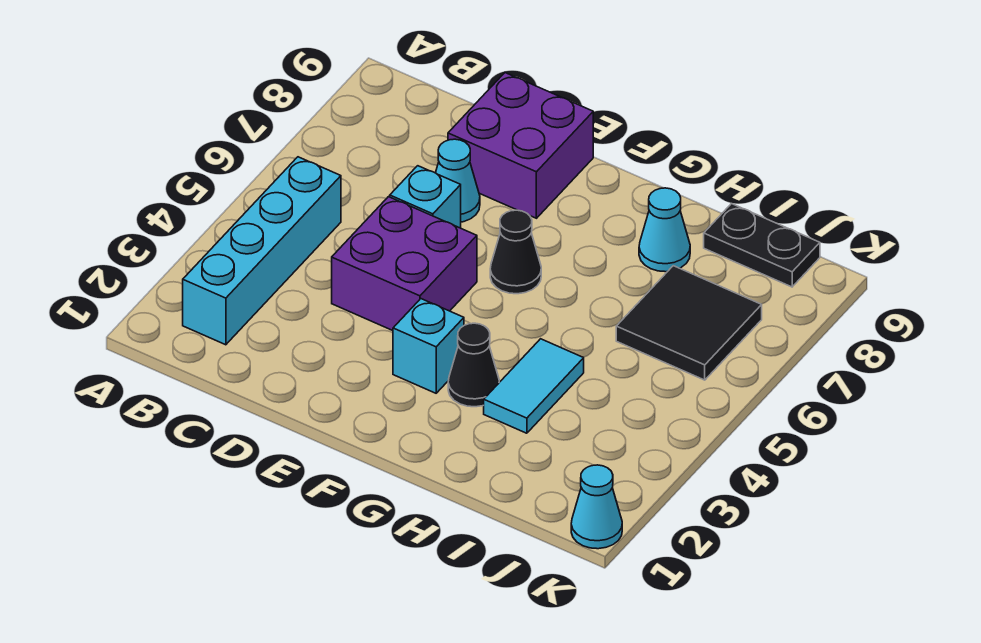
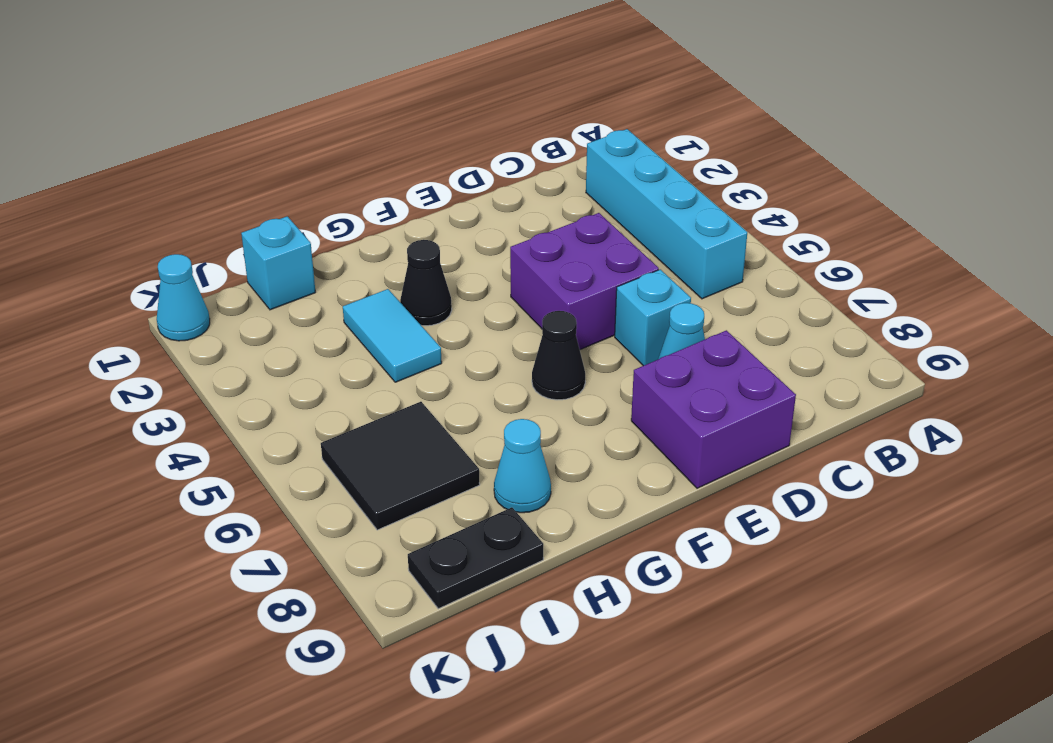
cyan brick F3 level 1 -> cyan brick I1 level 1

